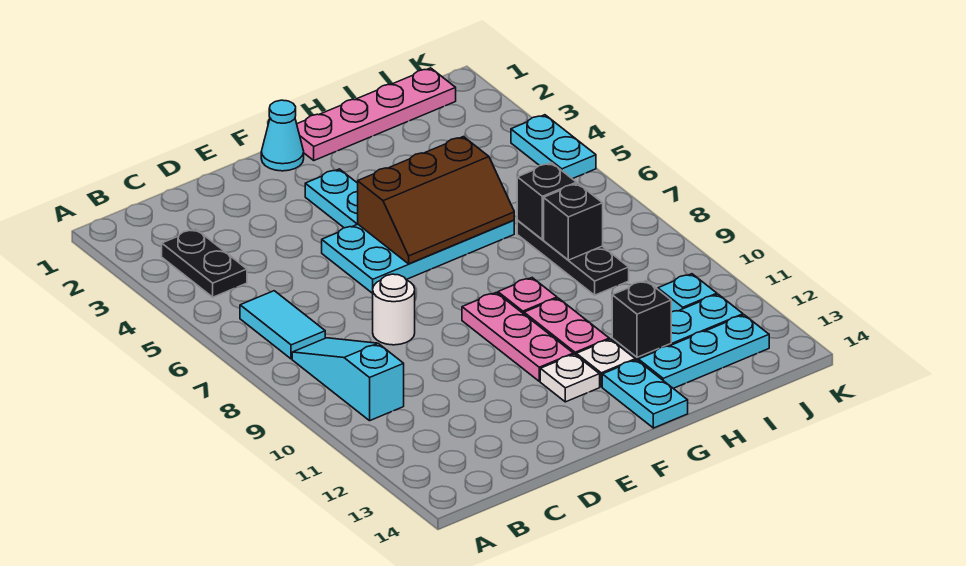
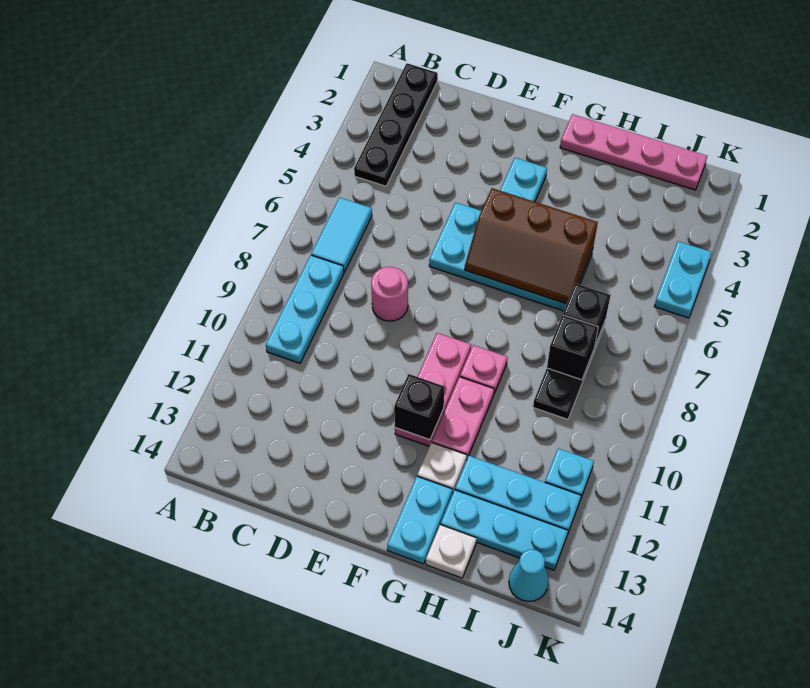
black plate B3:B4 level 1 -> black plate B1:B4 level 1
cyan slope B8:B10 level 1 top 10 -> cyan plate B8:B10 level 1
white round brick D8 level 1 -> pink round brick D8 level 1
cyan cone F1 level 1 -> cyan cone J14 level 1
white plate F12 level 1 -> white plate H14 level 1
black brick H12 level 2 -> black brick F11 level 2

